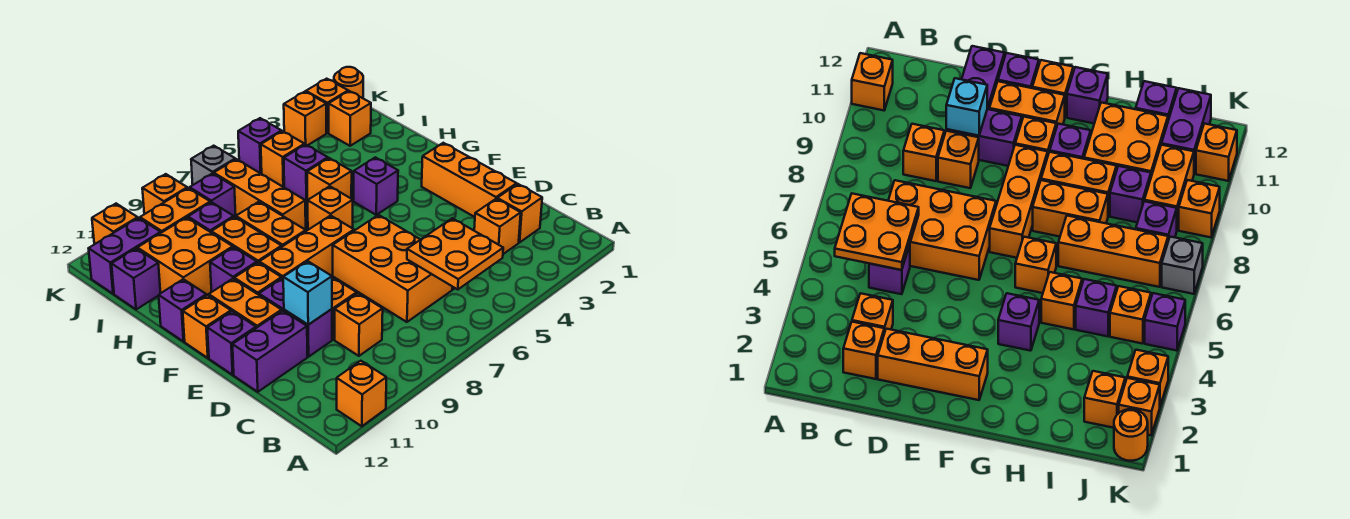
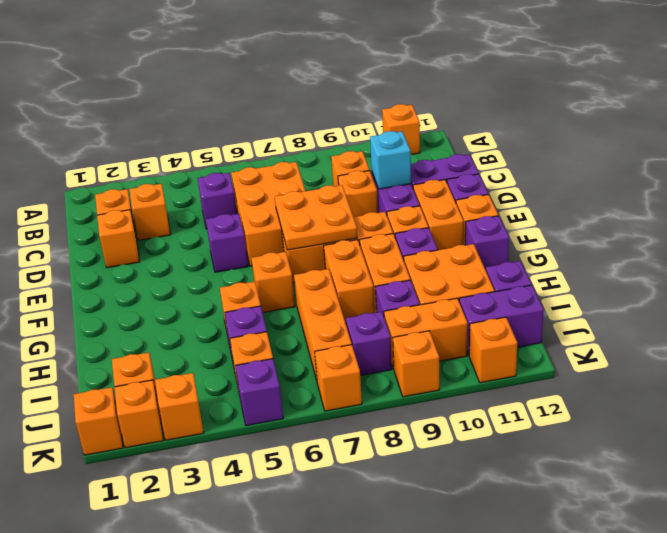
orange plate B5:C6 level 2 -> orange plate E7:F8 level 2
orange brick D2:F2 level 1 -> orange brick D2 level 1
purple brick G4 level 1 -> purple brick E5 level 1
orange round brick K1 level 1 -> orange brick K1 level 1
grey brick K7 level 1 -> orange brick K7 level 1

